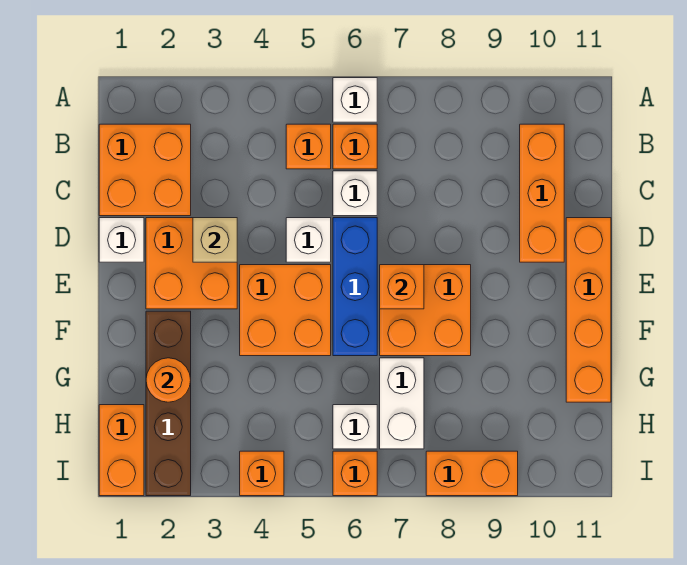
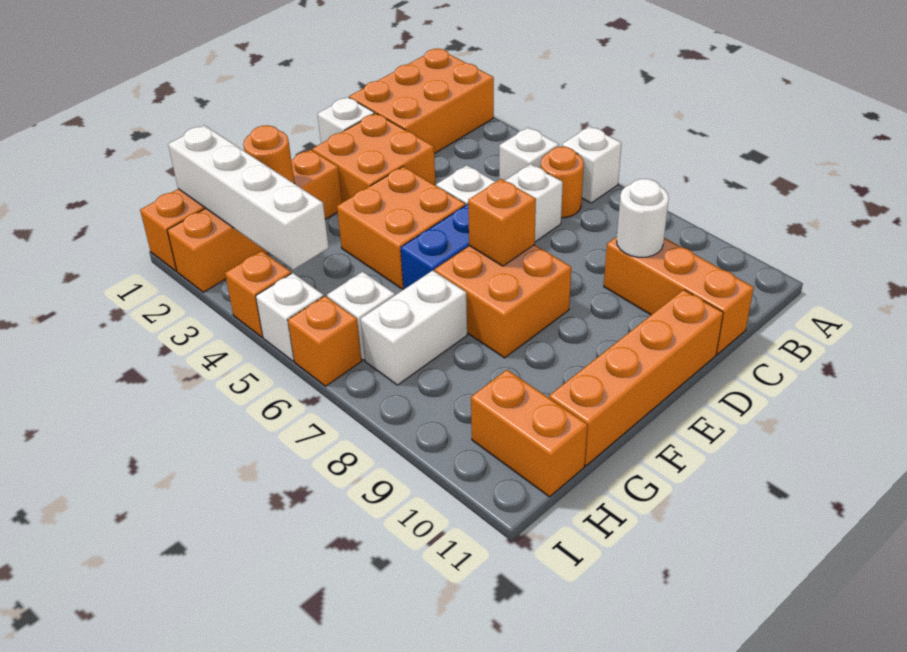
orange brick B1:C2 level 1 -> orange brick A1:C2 level 1
orange brick B5 level 1 -> white brick B5 level 1
orange brick B6 level 1 -> orange round brick B6 level 1
orange brick B10:D10 level 1 -> orange brick C9:C11 level 1
none -> white round brick C9 level 2
tan brick D3 level 2 -> none
brown brick F2:I2 level 1 -> orange brick F2:I2 level 1
none -> white brick H1:H4 level 2
none -> white brick I5 level 1
orange brick I8:I9 level 1 -> orange brick H10:H11 level 1

